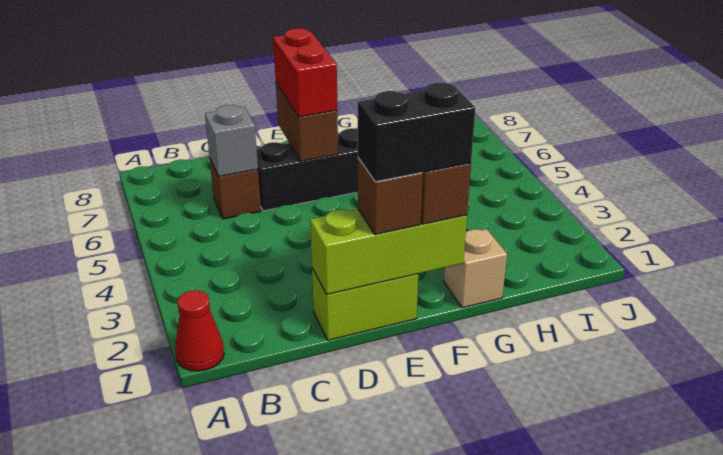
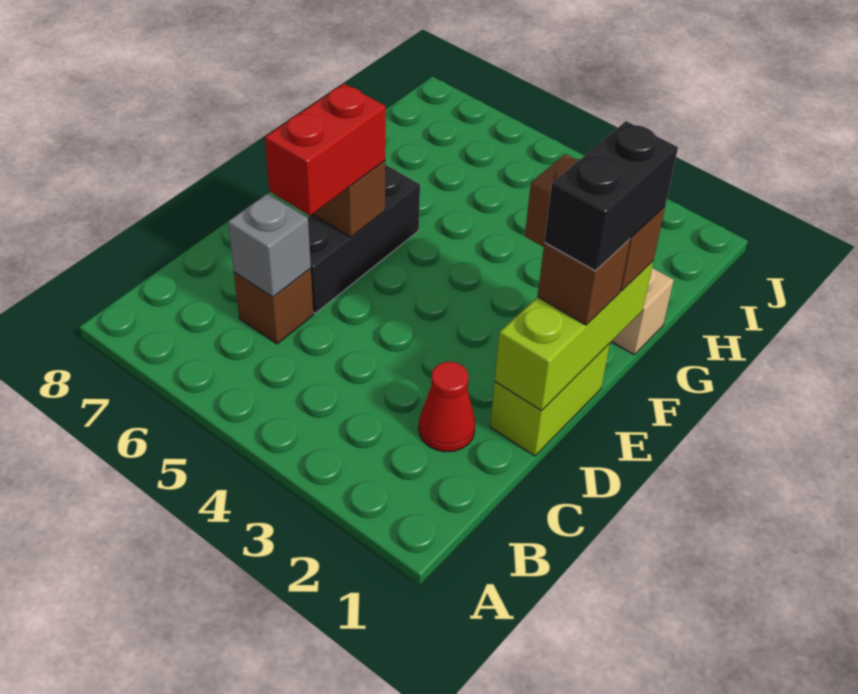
red cone A1 level 1 -> red cone C2 level 1
red brick E6:E7 level 3 -> red brick D6:E6 level 3

